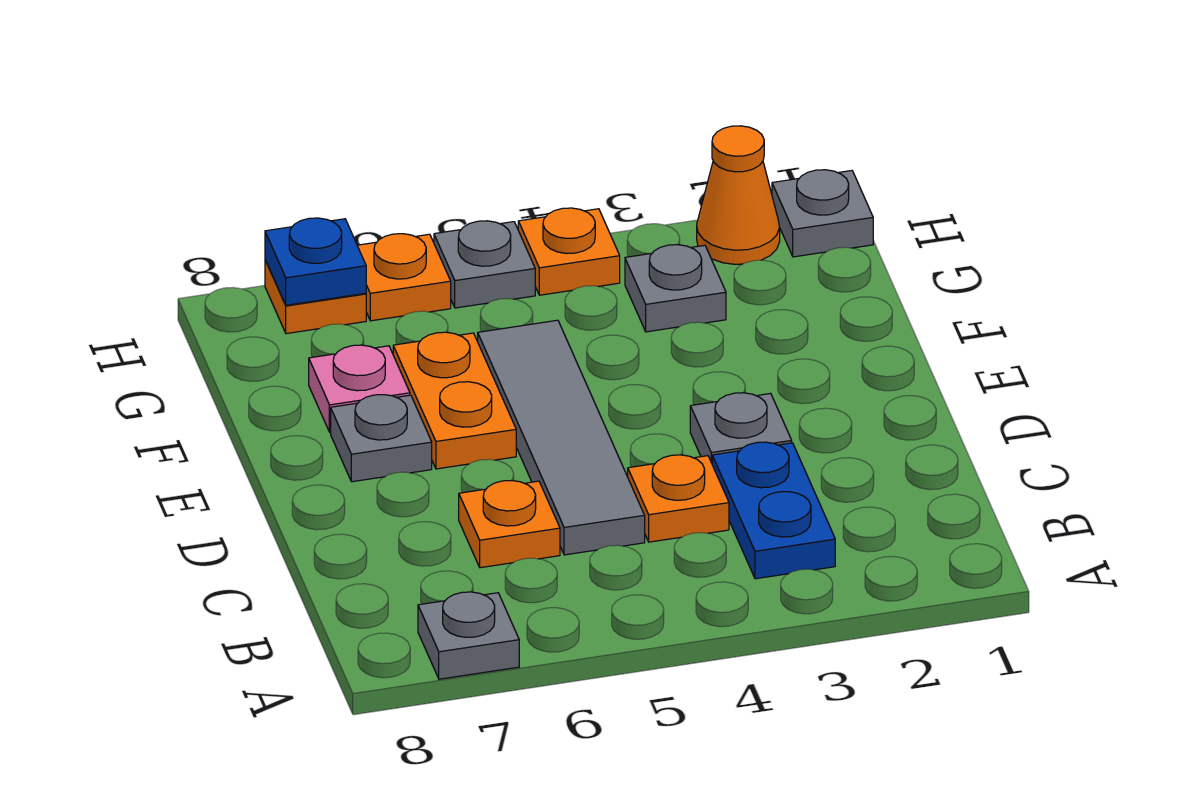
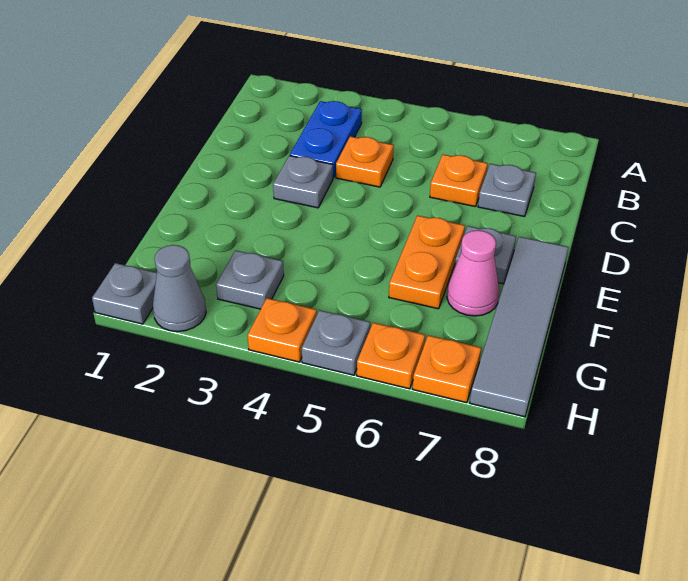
grey plate A7 level 1 -> grey plate C7 level 1
grey tile C5:F5 level 1 -> grey tile E8:H8 level 1
pink plate F7 level 1 -> pink cone F7 level 1
orange cone H2 level 1 -> grey cone H2 level 1
blue plate H7 level 2 -> none

